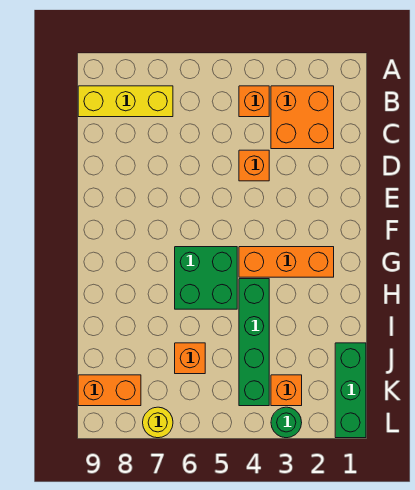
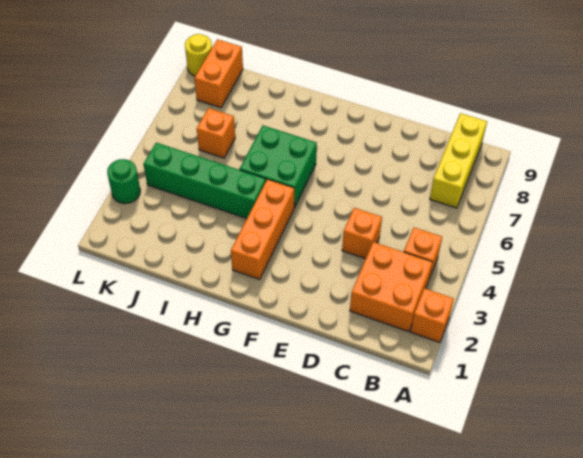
green brick J1:L1 level 1 -> none
orange brick K3 level 1 -> orange brick A2 level 1
yellow round brick L7 level 1 -> yellow round brick L9 level 1

